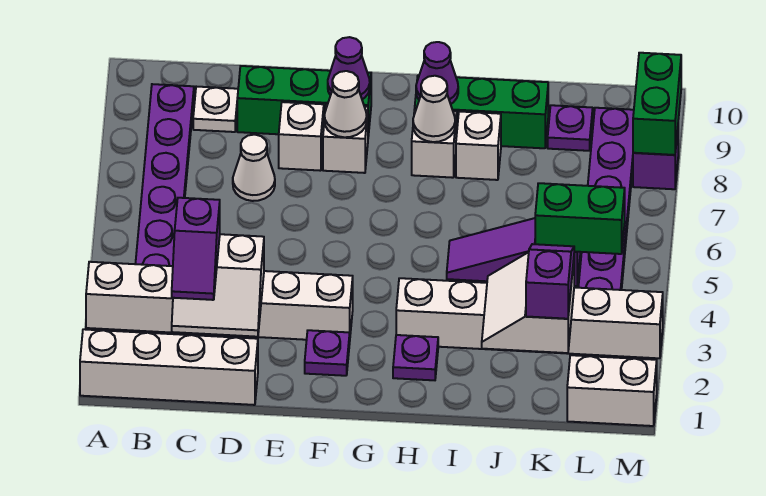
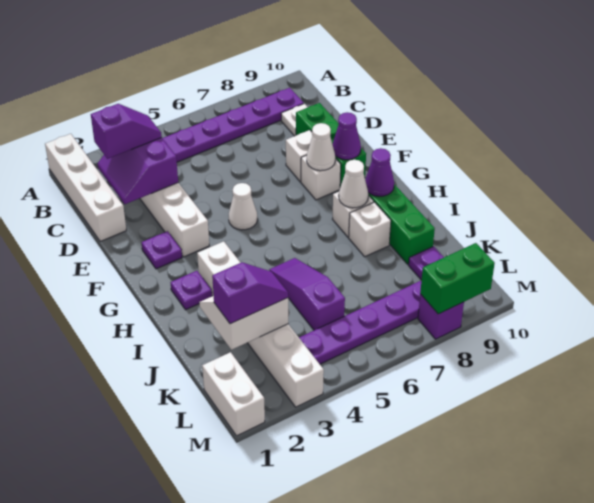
white slope C2:D3 level 2 top 3 -> purple slope C2:D3 level 2 top 3
purple slope C2:C3 level 3 top 3 -> purple slope C2:C3 level 3 top 2
white cone D7 level 1 -> white cone F5 level 1
green brick K5:L5 level 2 -> none

